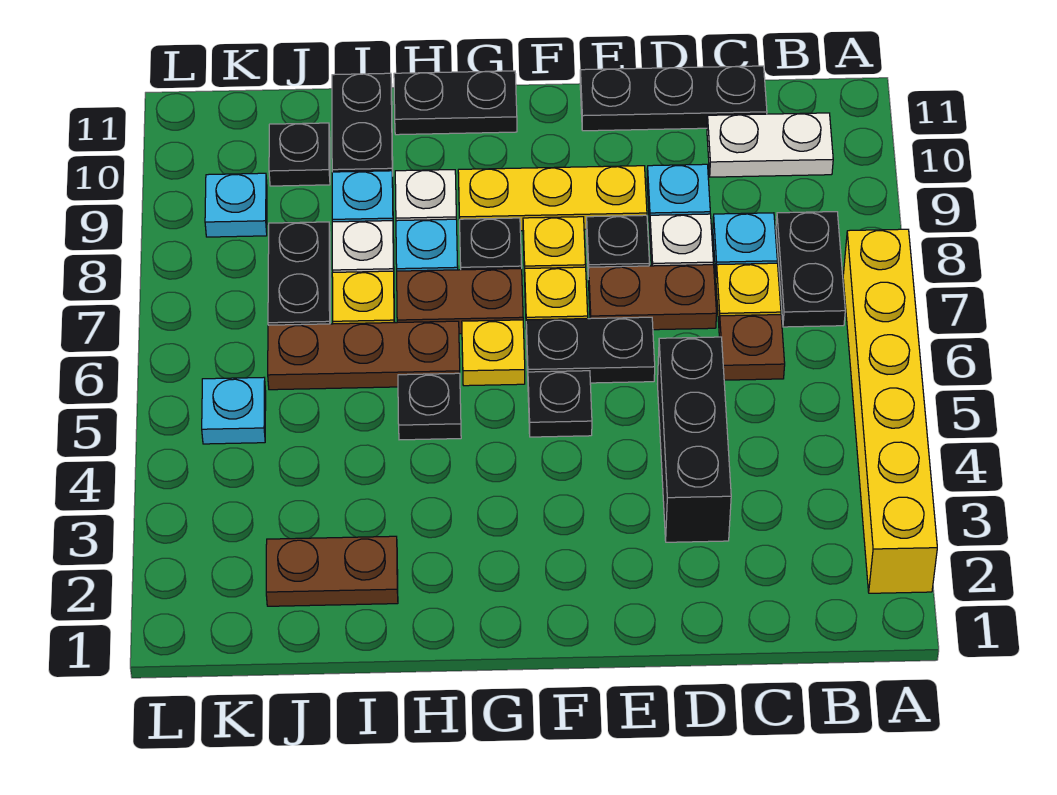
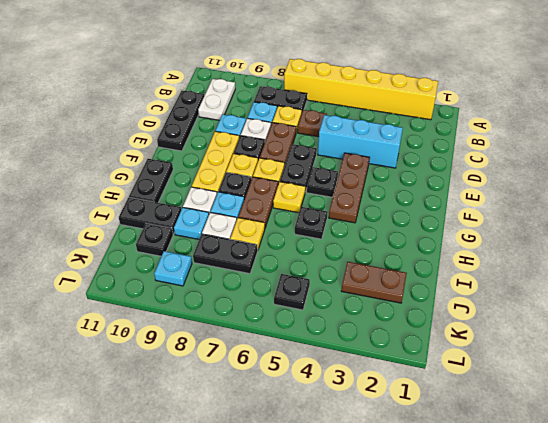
black brick D3:D5 level 1 -> cyan brick D3:D5 level 1
brown plate H6:J6 level 1 -> brown plate E4:G4 level 1
brown plate I2:J2 level 1 -> brown plate J2:J3 level 1
cyan plate K5 level 1 -> black plate K5 level 1

